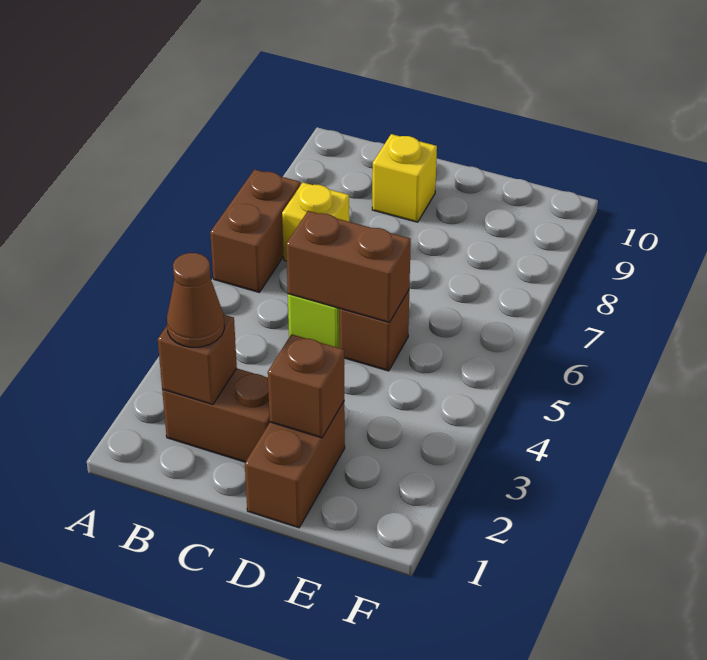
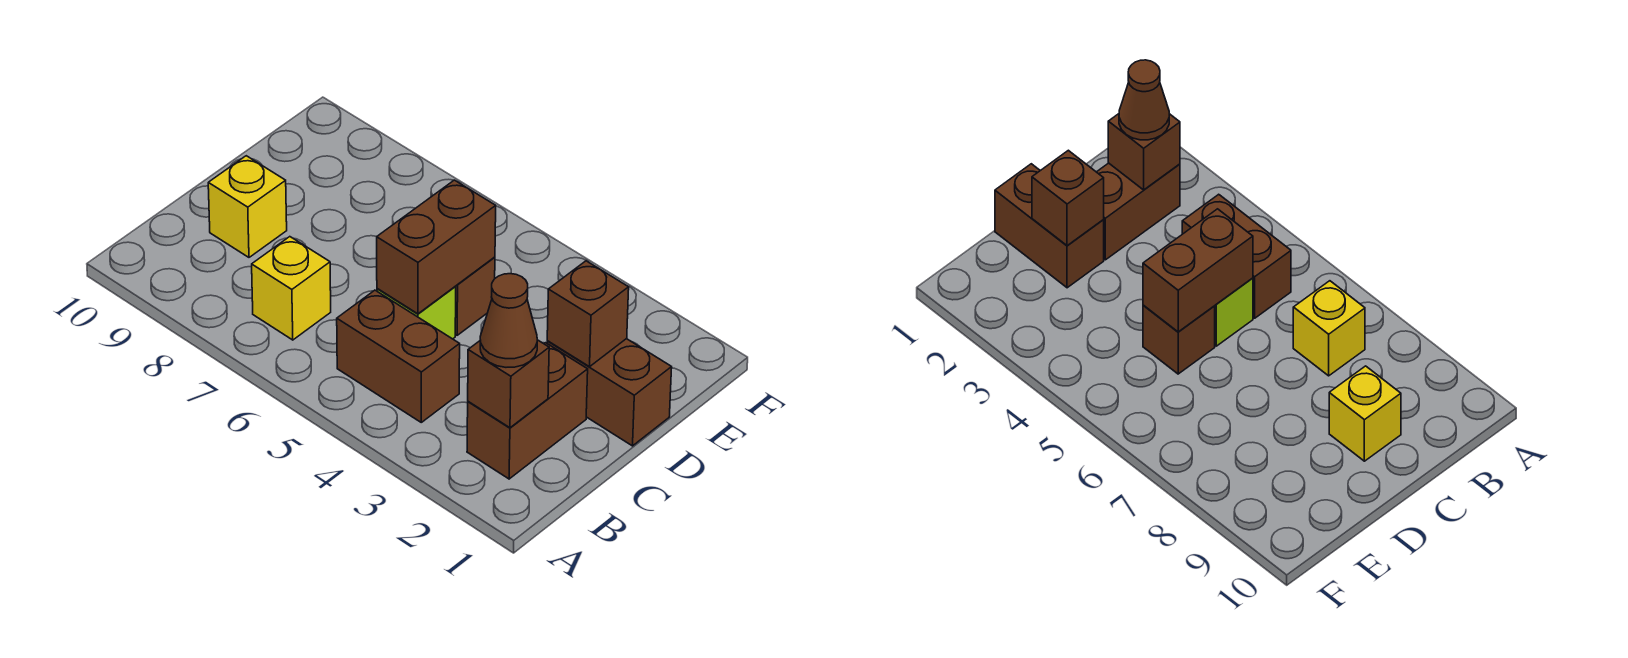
brown brick A6:A7 level 1 -> brown brick B4:B5 level 1

